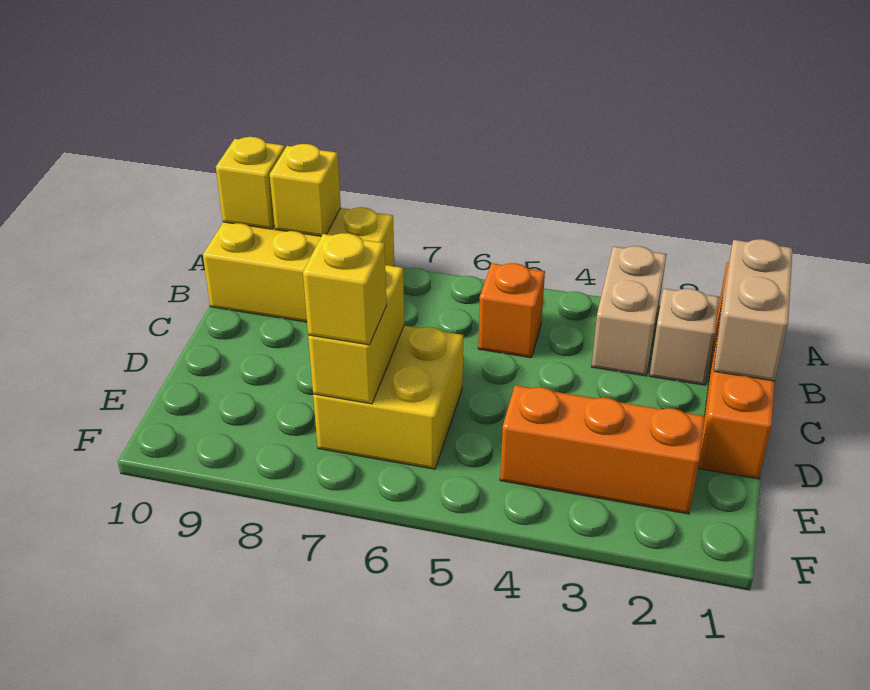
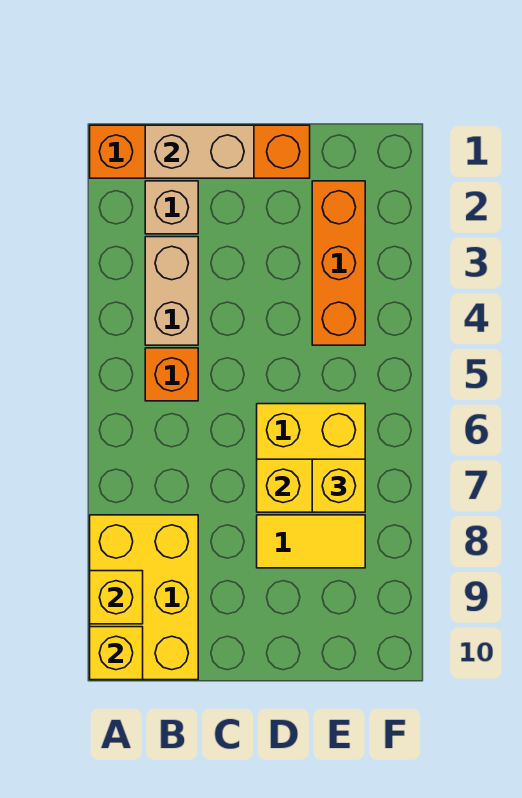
tan brick A3:B3 level 1 -> tan brick B3:B4 level 1
none -> yellow tile D8:E8 level 1

